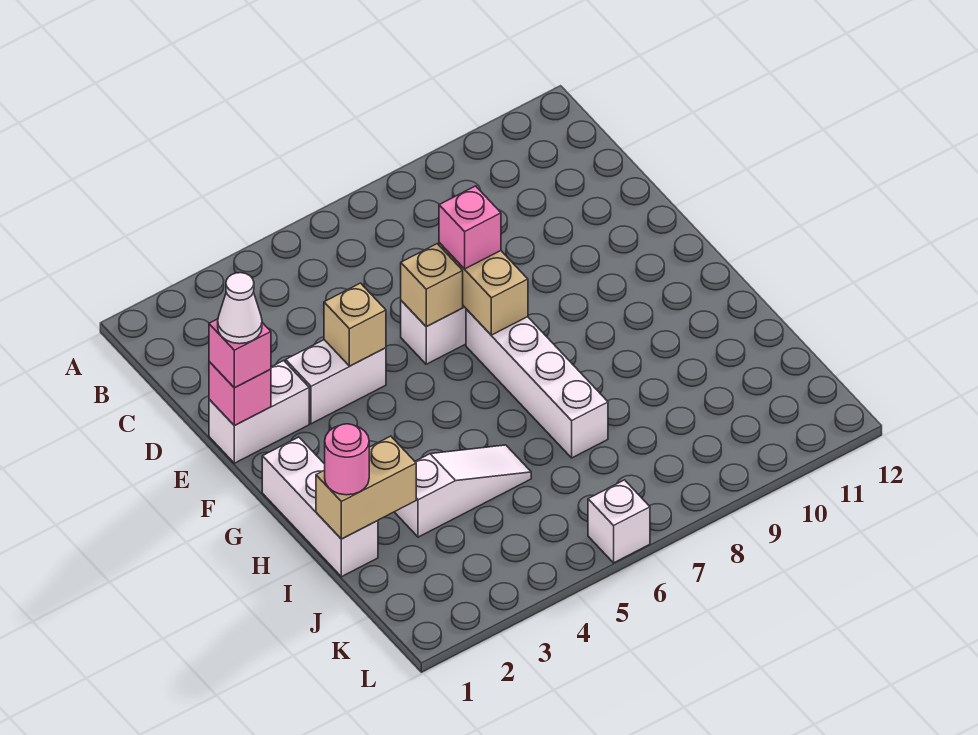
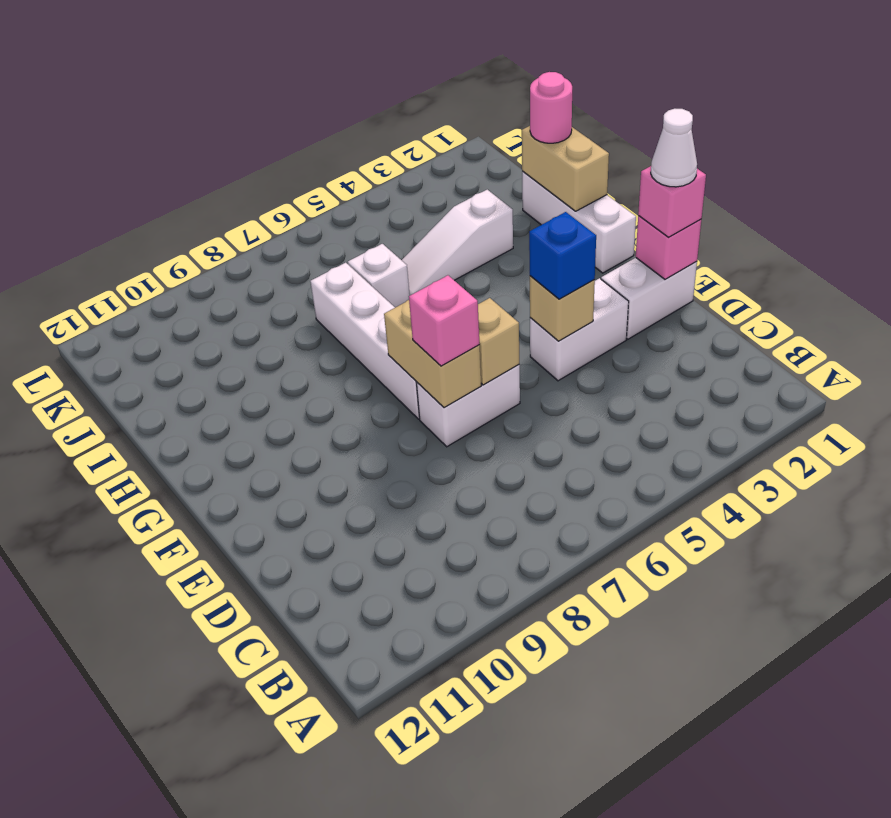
none -> blue brick E4 level 3
tan brick I1:I2 level 2 -> tan brick H1:I1 level 2
white brick L6 level 1 -> white brick I6 level 1

